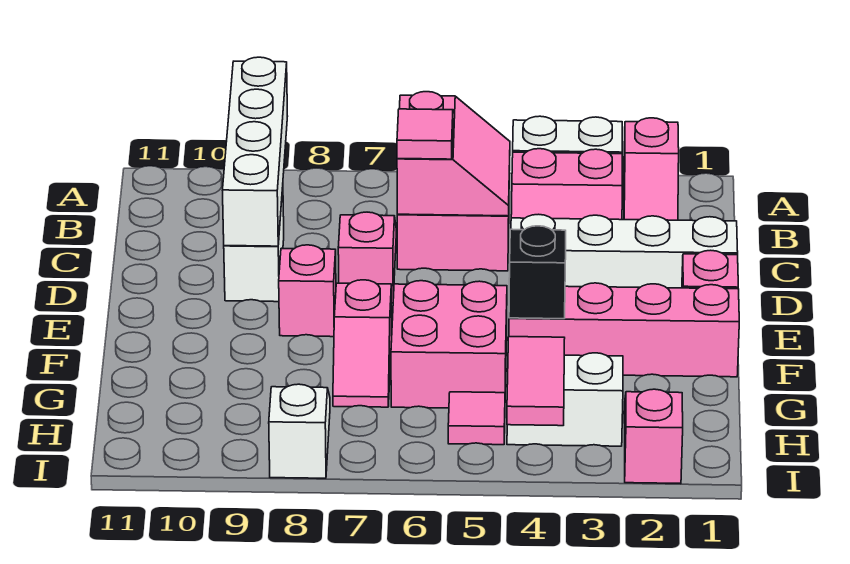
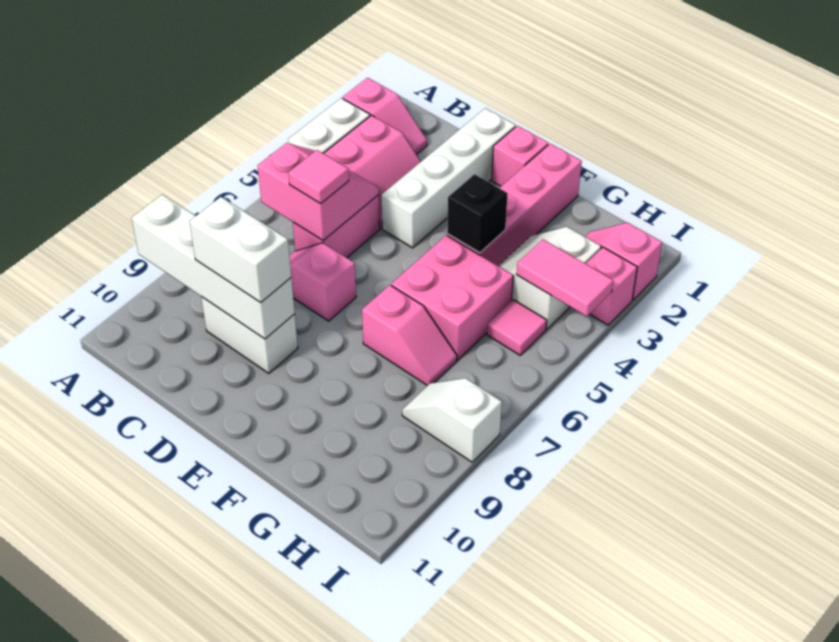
none -> white brick C9:D9 level 3
pink brick E8 level 1 -> pink brick I3 level 1

